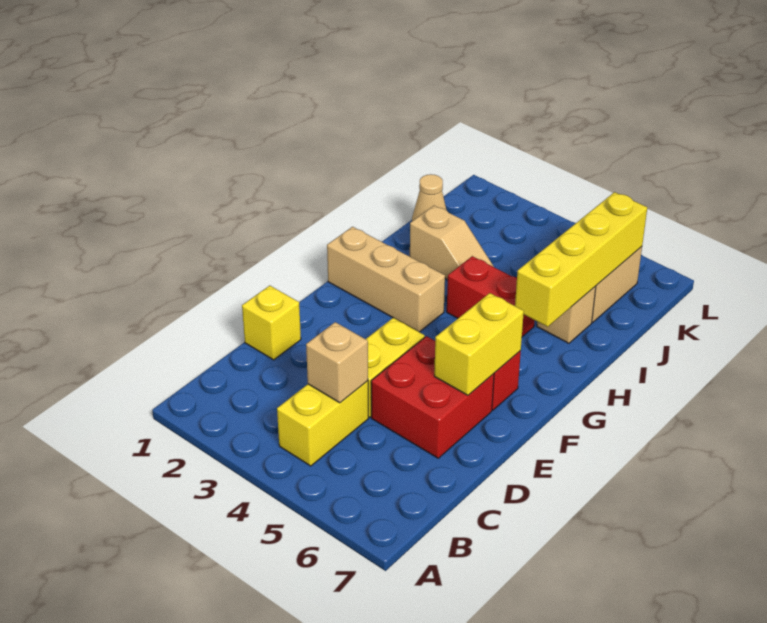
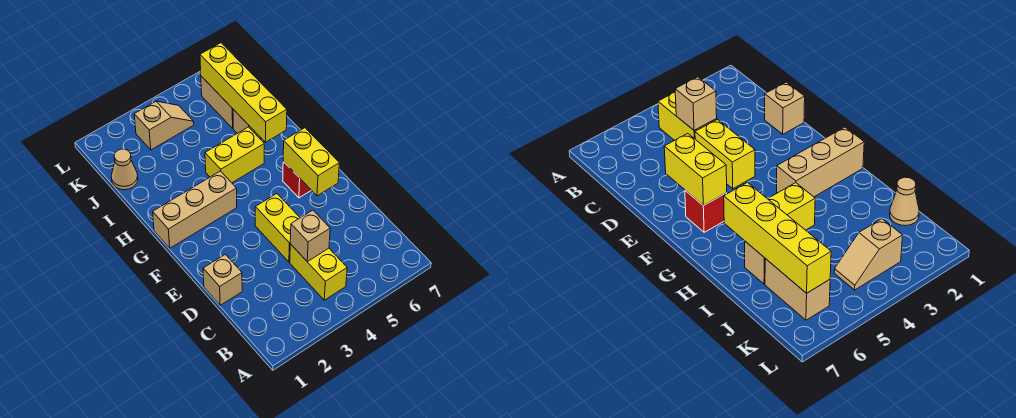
yellow brick D1 level 1 -> tan brick D1 level 1
red brick D5:E6 level 1 -> none
red brick H4:H5 level 1 -> yellow brick H4:H5 level 1
tan slope I2:I3 level 1 top 2 -> tan slope K3:K4 level 1 top 3

